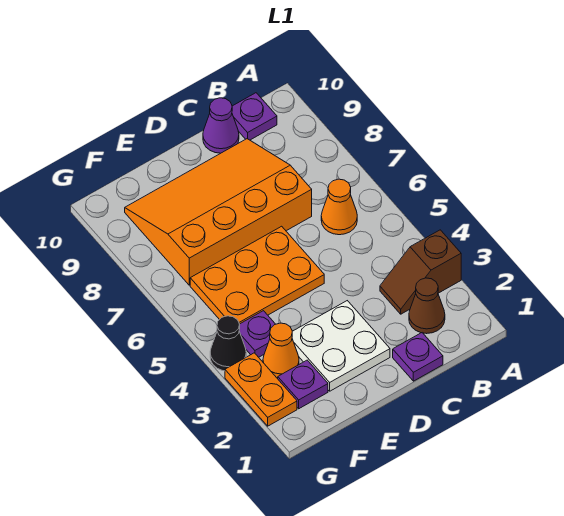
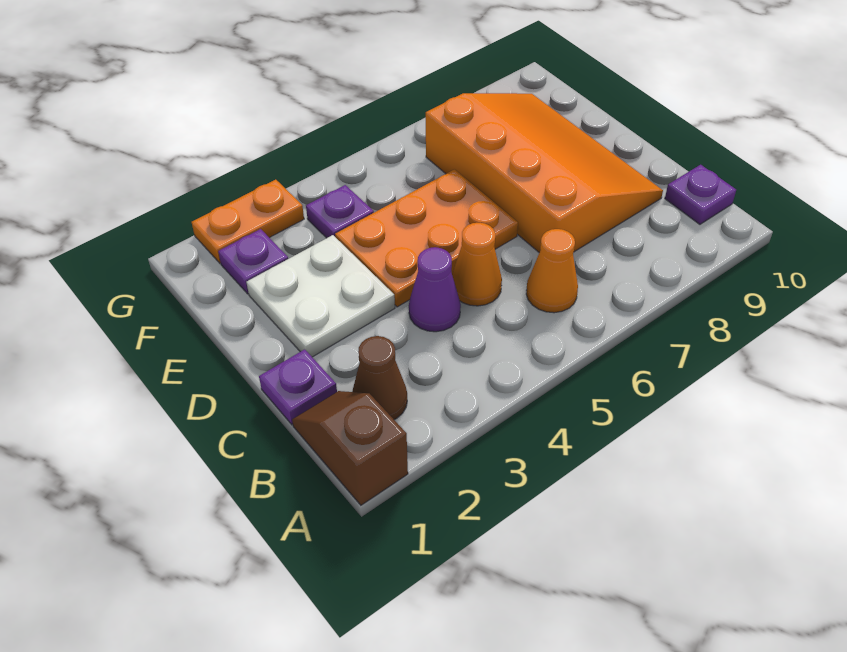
brown slope A3:B3 level 1 top A -> brown slope A1:B1 level 1 top A
purple cone C10 level 1 -> purple cone C4 level 1
orange plate D5:F6 level 1 -> orange plate D4:E6 level 1
orange cone F3 level 1 -> orange cone C5 level 1
black cone G4 level 1 -> none

